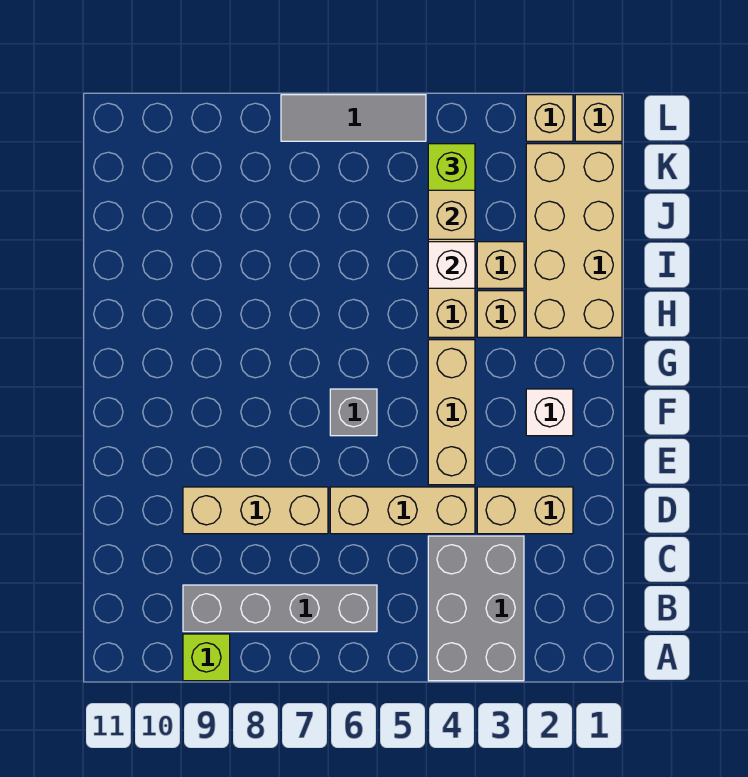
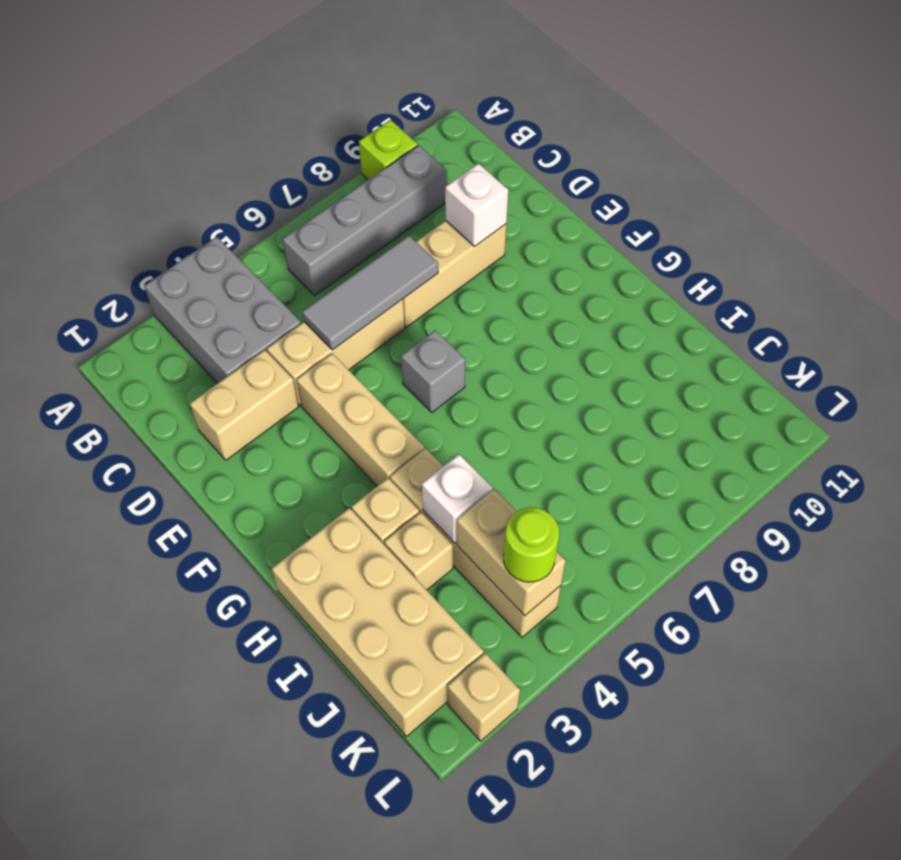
white brick F2 level 1 -> white brick D9 level 2
lime brick K4 level 3 -> lime round brick K4 level 3
tan brick L1 level 1 -> none
grey tile L5:L7 level 1 -> grey tile D5:D7 level 2

